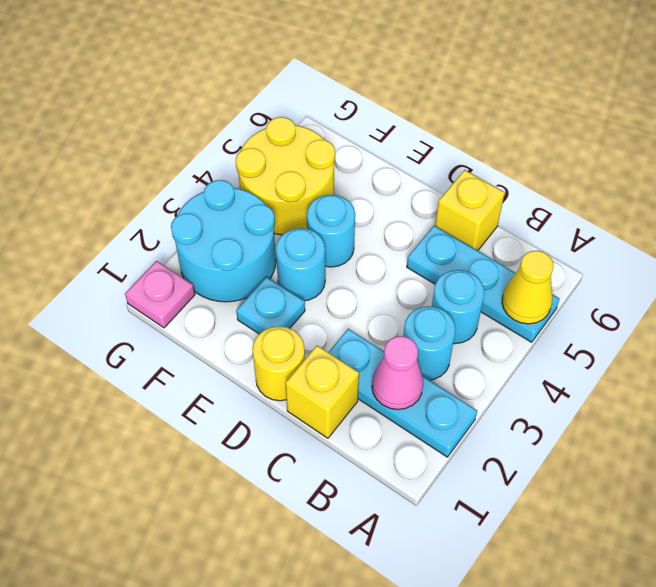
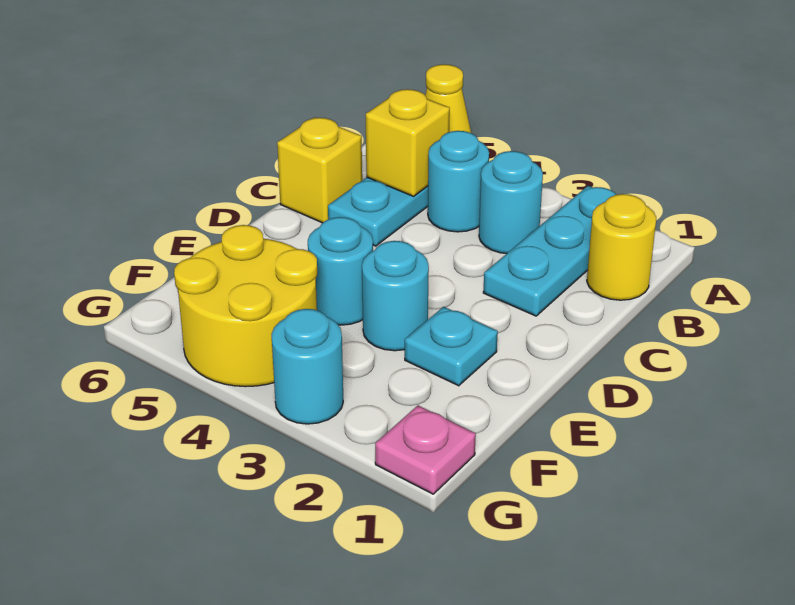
pink cone B2 level 2 -> none
yellow brick C1 level 1 -> yellow brick B5 level 2
yellow round brick D1 level 1 -> yellow round brick B1 level 1
cyan round brick F2:G3 level 1 -> cyan round brick G3 level 1

